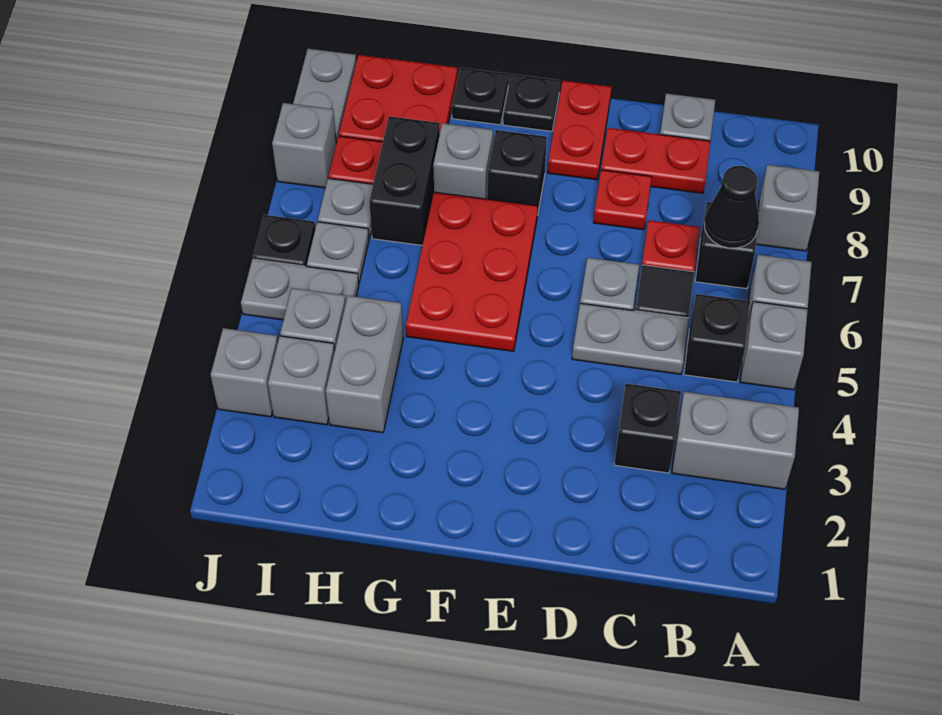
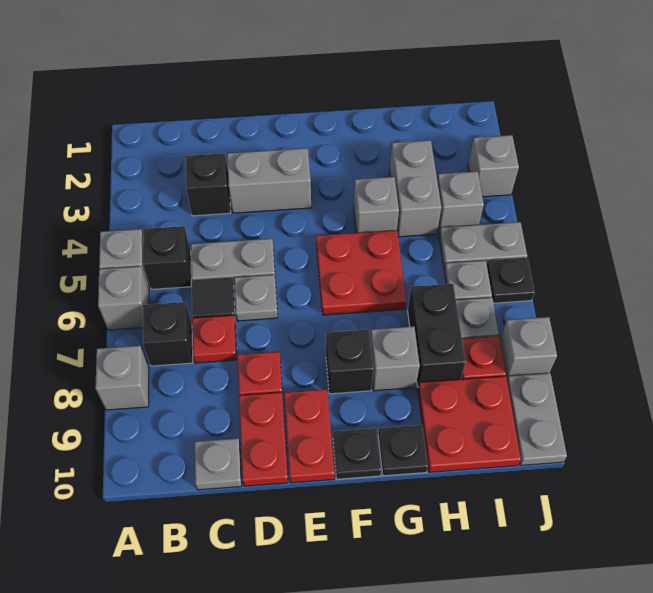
grey brick A3:B3 level 1 -> grey brick D3:E3 level 1
black cone B7 level 2 -> none
red plate C9:D9 level 1 -> red plate D9:D10 level 1
red plate F5:G7 level 1 -> red plate F5:G6 level 1
grey brick I3 level 1 -> grey brick G4 level 1

